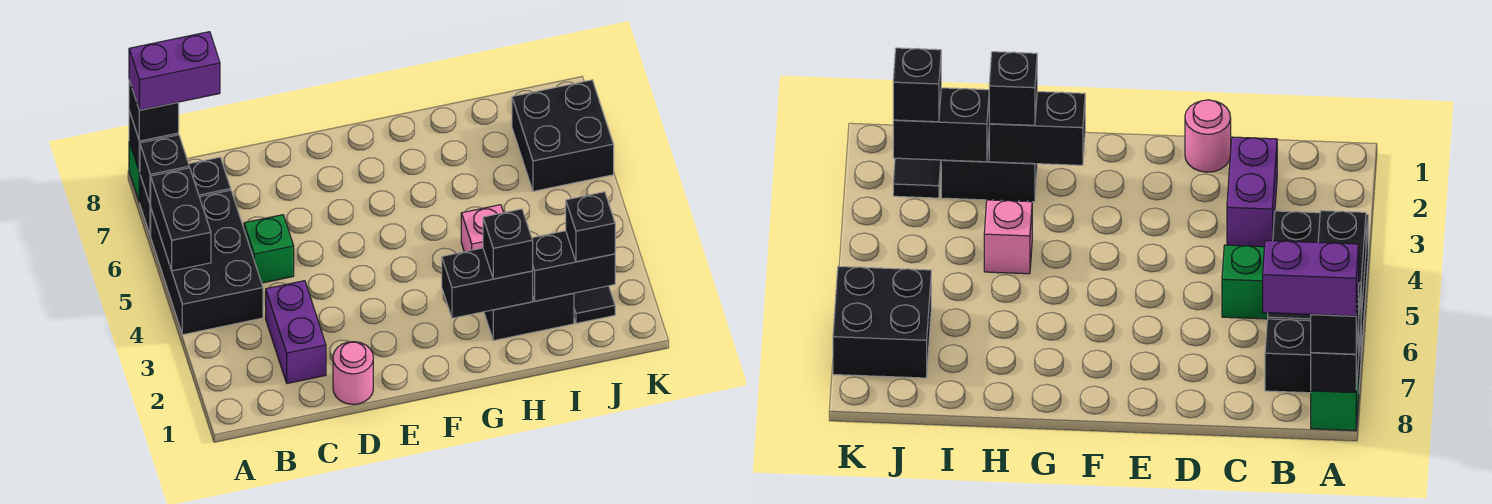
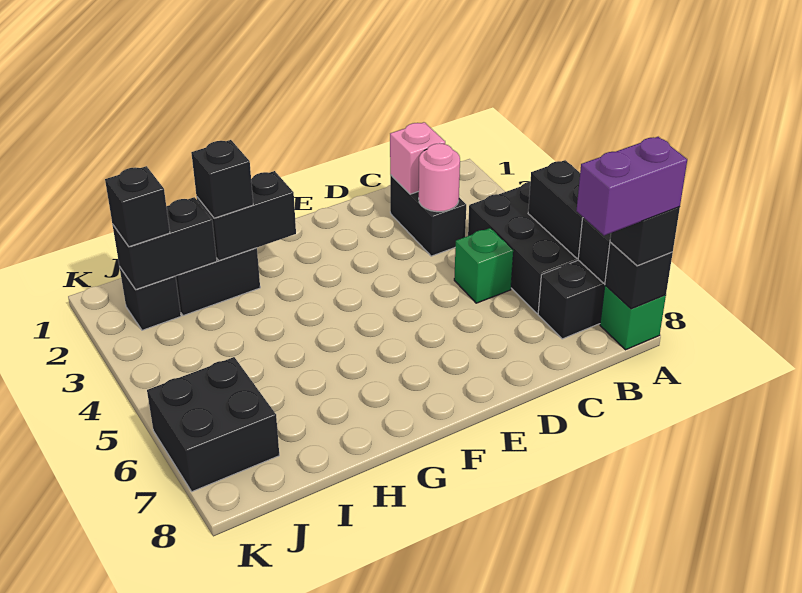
purple brick C2:C3 level 1 -> black brick C2:C3 level 1
pink round brick D1 level 1 -> pink round brick C3 level 2
pink brick H4 level 1 -> pink brick C2 level 2
black tile J2 level 1 -> black brick J2 level 1

